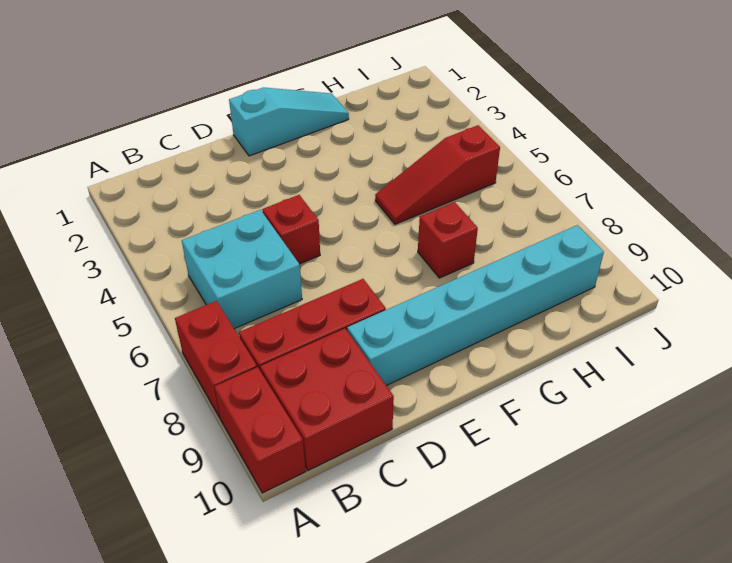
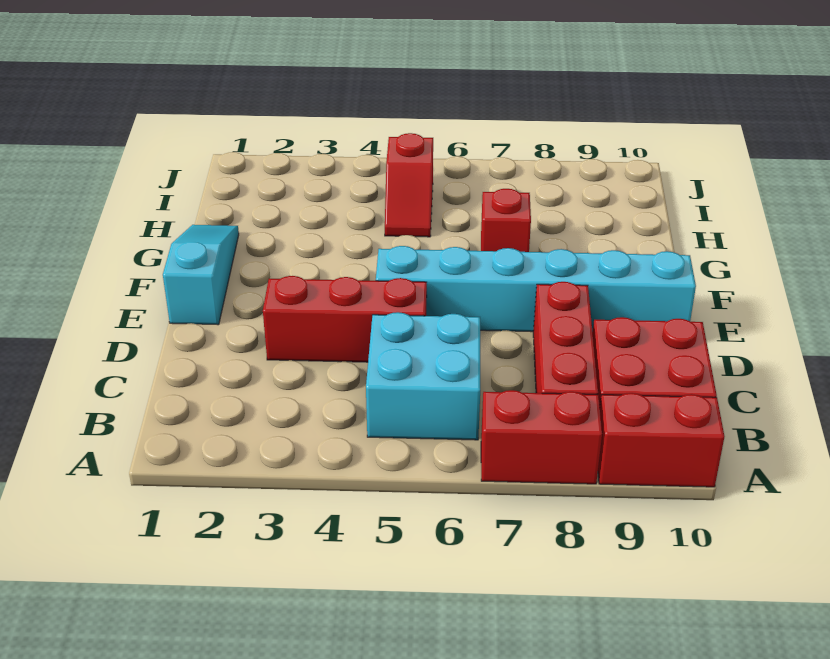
red brick D5 level 1 -> red brick D3:D5 level 1
cyan brick D9:I9 level 1 -> cyan brick E5:E10 level 1
red slope G5:I5 level 1 top I -> red slope H5:I5 level 1 top I

